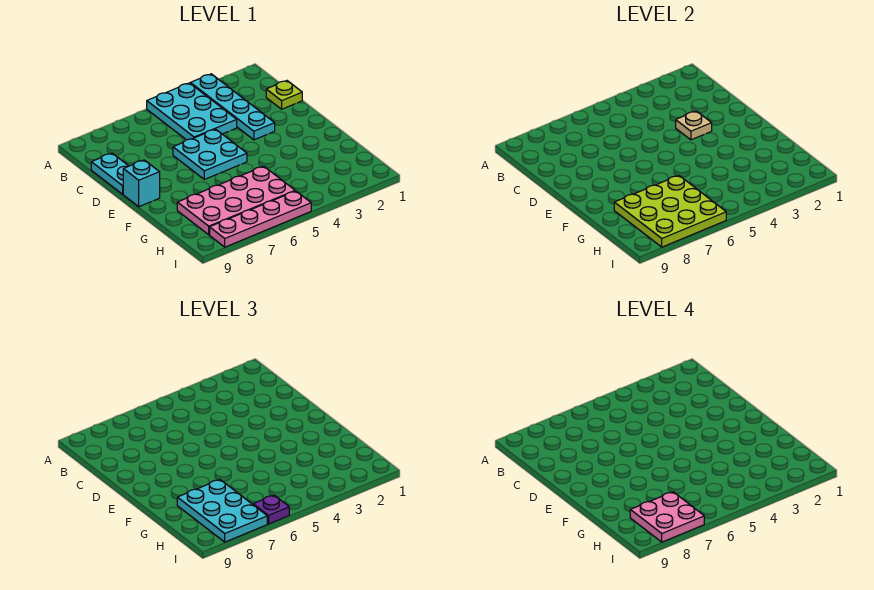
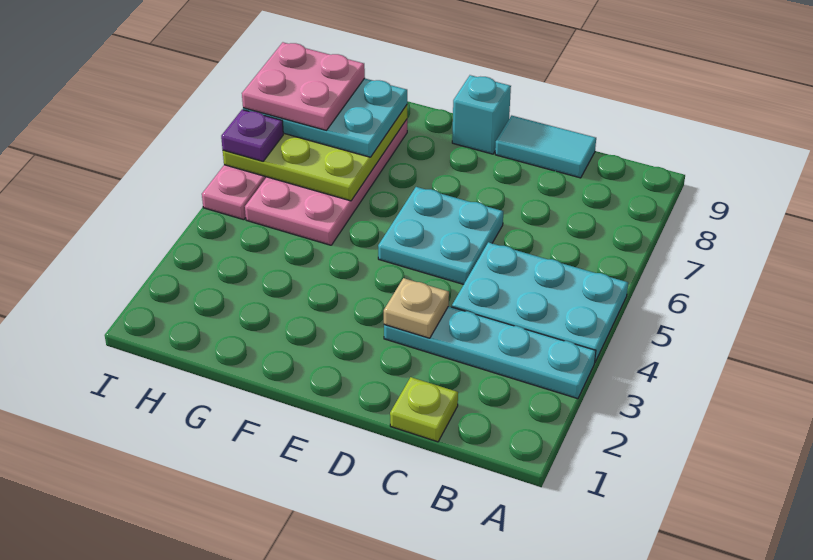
cyan plate C9:D9 level 1 -> cyan tile C9:D9 level 1

